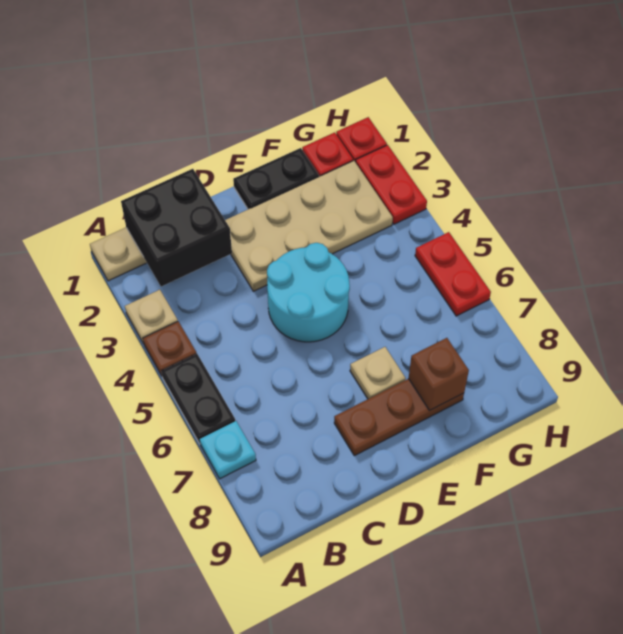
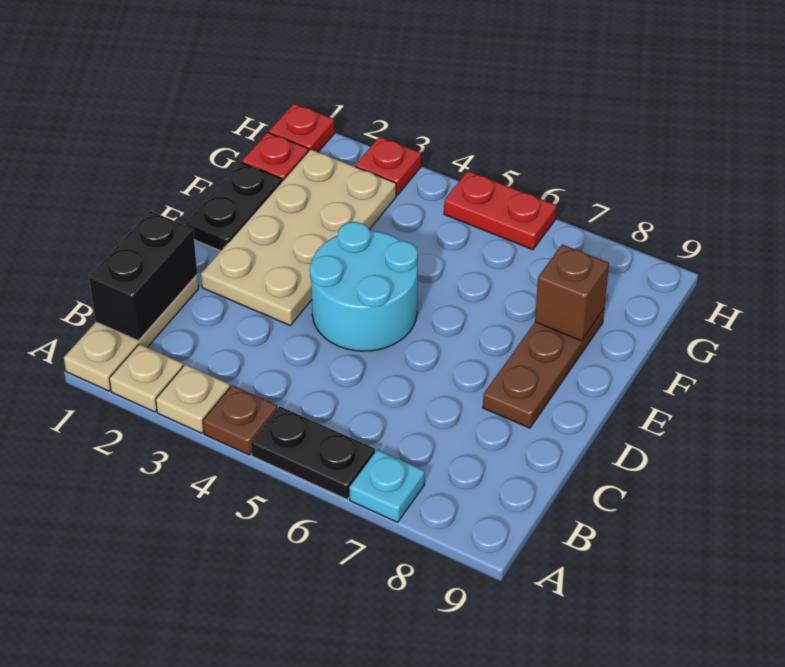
black brick B1:C2 level 2 -> black brick B1:C1 level 2
tan plate E7 level 1 -> tan plate A2 level 1
red plate H2:H3 level 1 -> red plate H3 level 1

